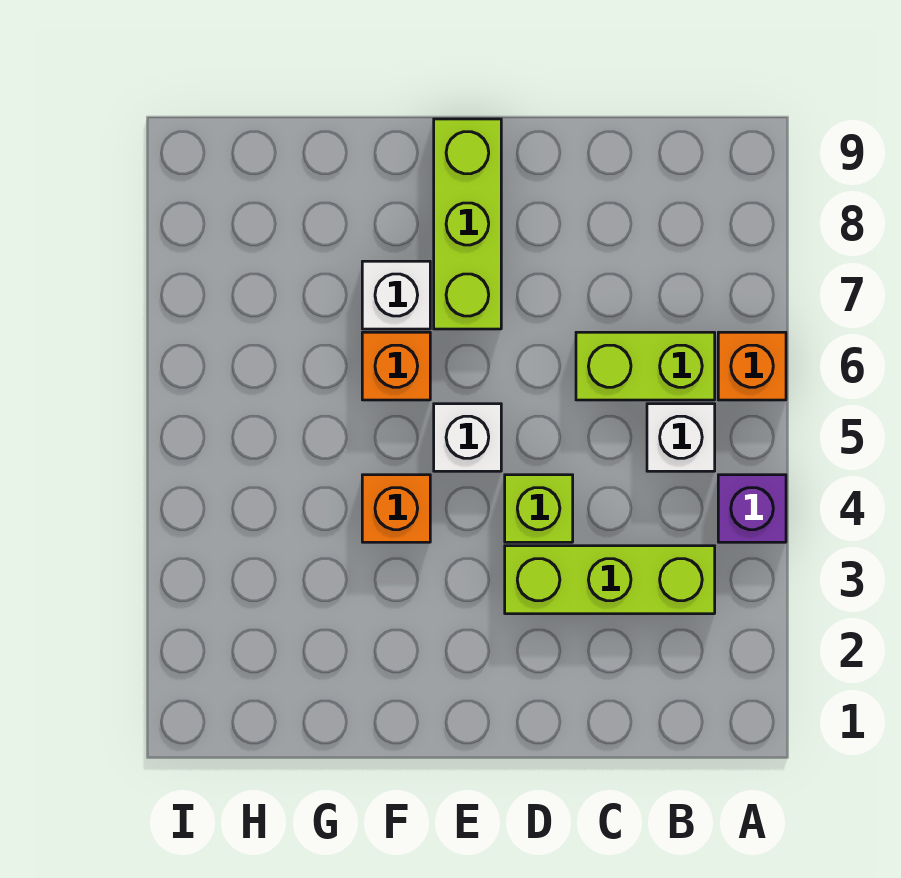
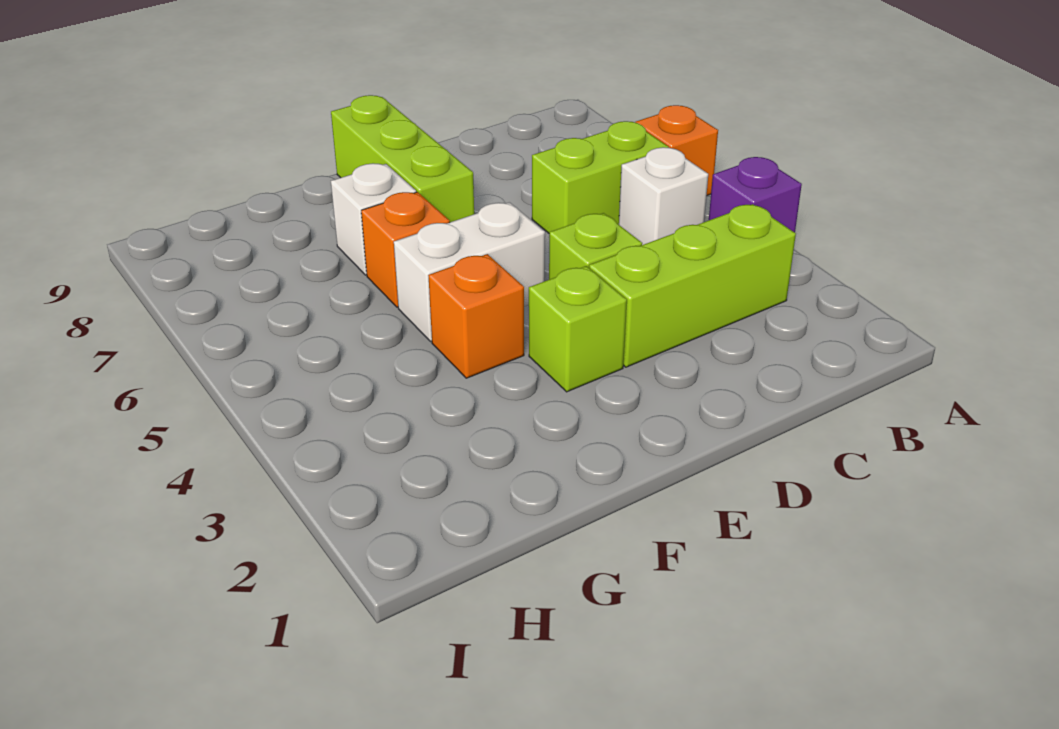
none -> lime brick E3 level 1
white brick E5 level 1 -> white brick E5:F5 level 1

